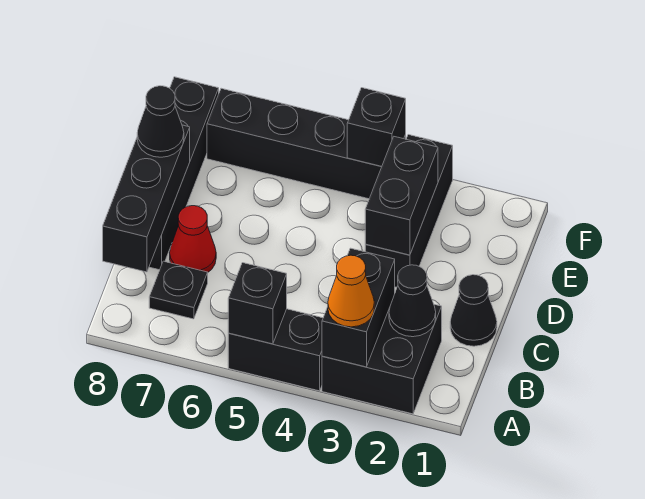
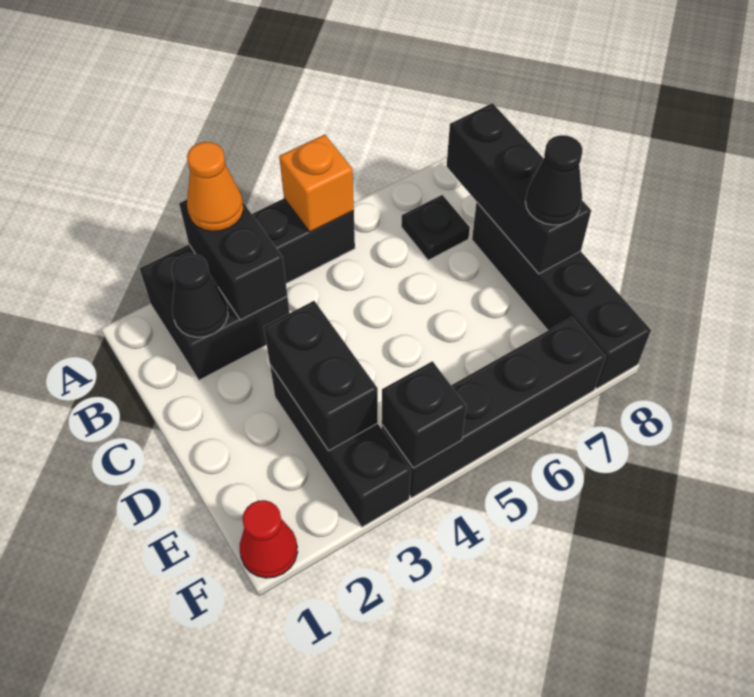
black brick A5 level 2 -> orange brick A5 level 2
black cone C1 level 1 -> none
red cone C7 level 1 -> red cone F1 level 1

